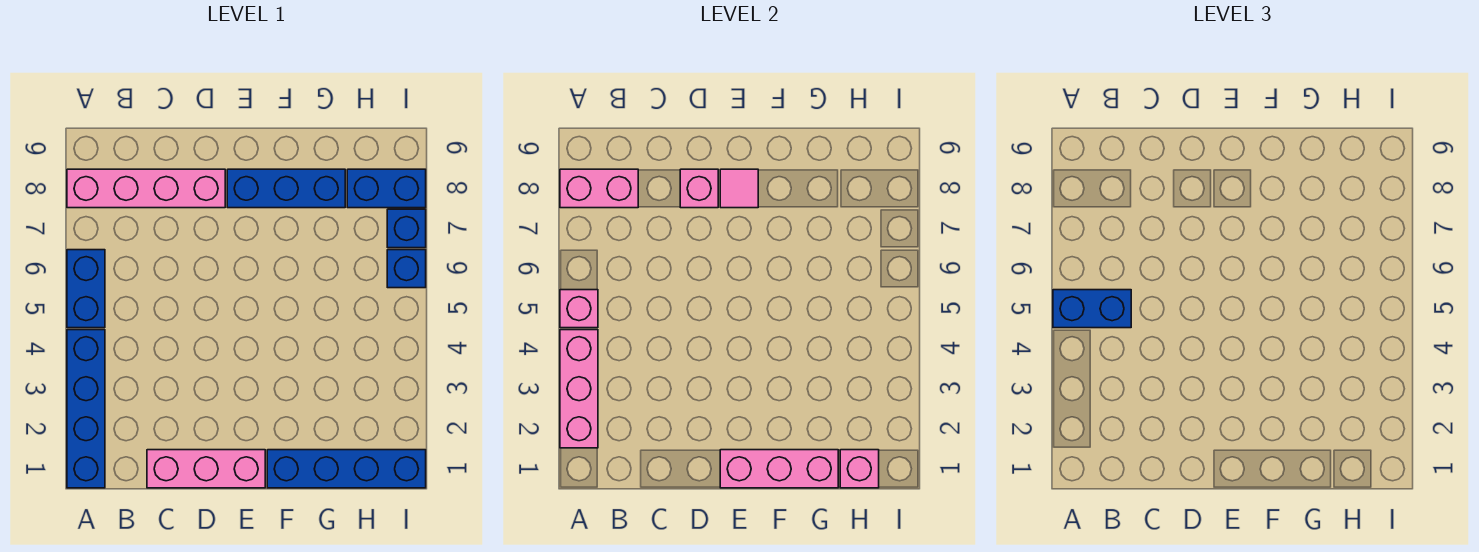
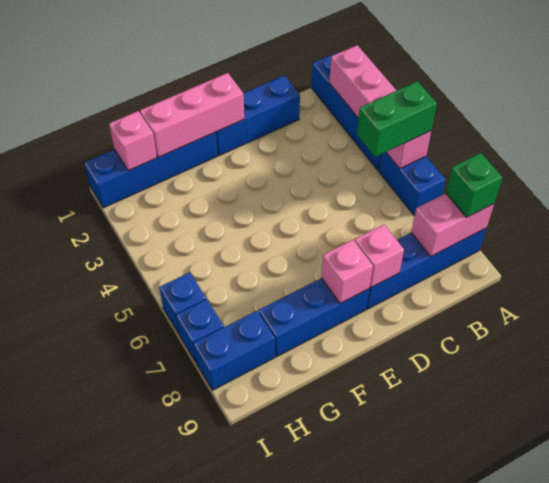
blue brick A5:B5 level 3 -> green brick A5:B5 level 3
pink brick A8:D8 level 1 -> blue brick A8:D8 level 1
none -> green brick A8 level 3
pink brick C1:E1 level 1 -> blue brick C1:E1 level 1
pink tile E8 level 2 -> pink brick E8 level 2

